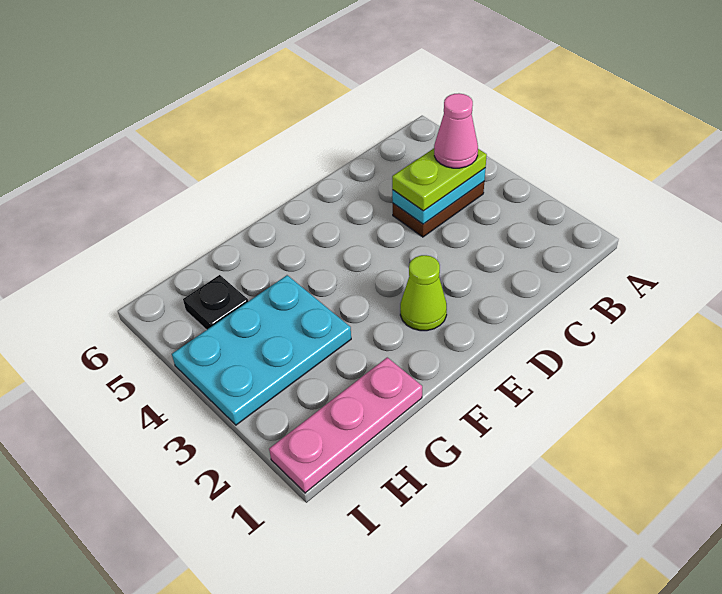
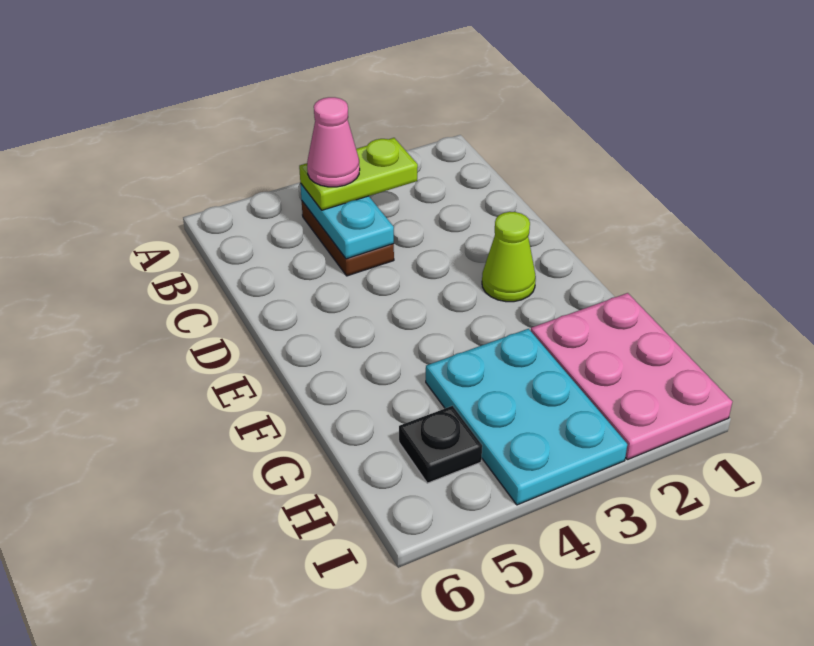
lime plate B4:C4 level 3 -> lime plate B3:B4 level 3
pink plate G1:I1 level 1 -> pink plate G1:I2 level 1

